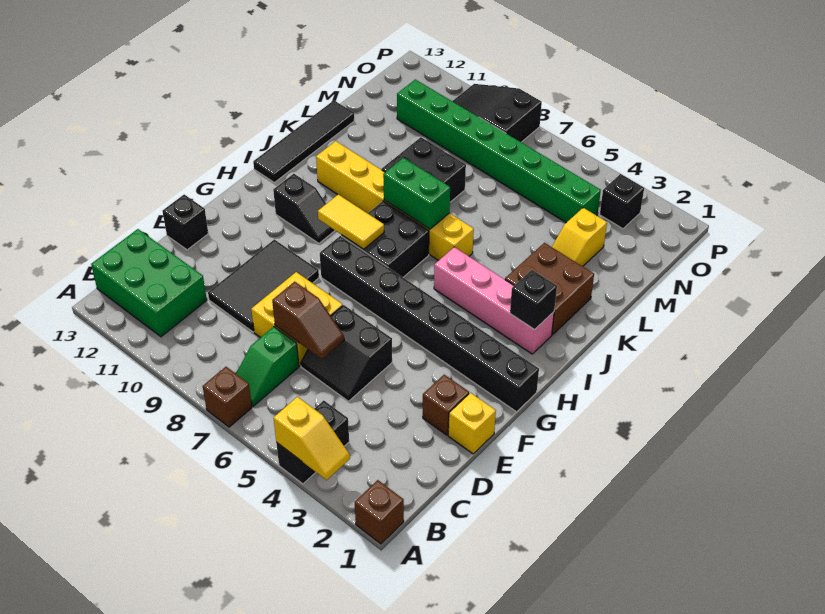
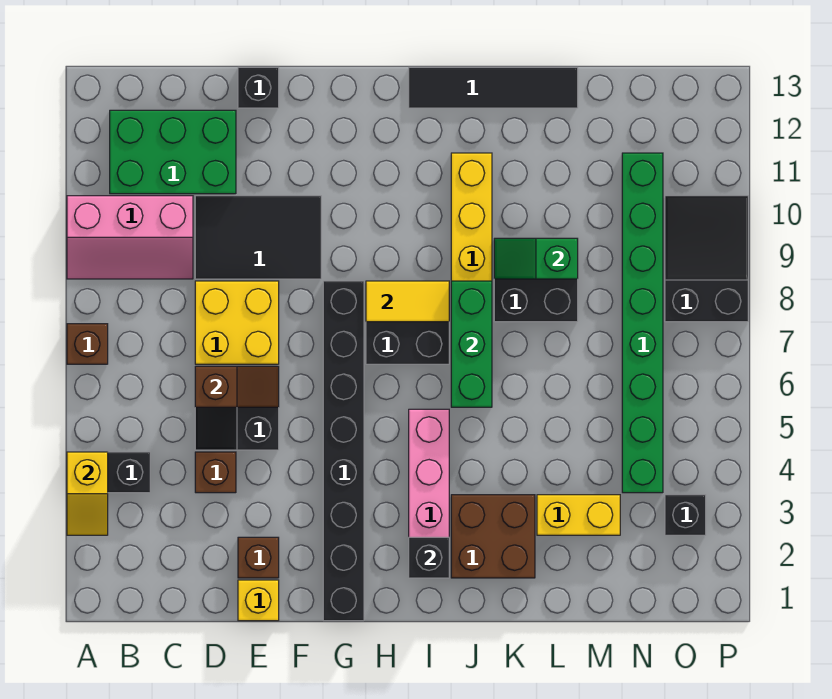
brown brick A1 level 1 -> brown brick D4 level 1
none -> pink slope A9:C10 level 1 top 10
green slope B7:C7 level 1 top C -> green slope K9:L9 level 2 top L
green brick B11:C13 level 1 -> green brick B11:D12 level 1
brown slope D6:D7 level 2 top 7 -> brown slope D6:E6 level 2 top D
yellow tile H8:H9 level 2 -> yellow tile H8:I8 level 2
black slope H10:H11 level 1 top 11 -> none
green brick J7:J8 level 2 -> green brick J6:J8 level 2
yellow slope L3:M3 level 1 top M -> yellow brick L3:M3 level 1

